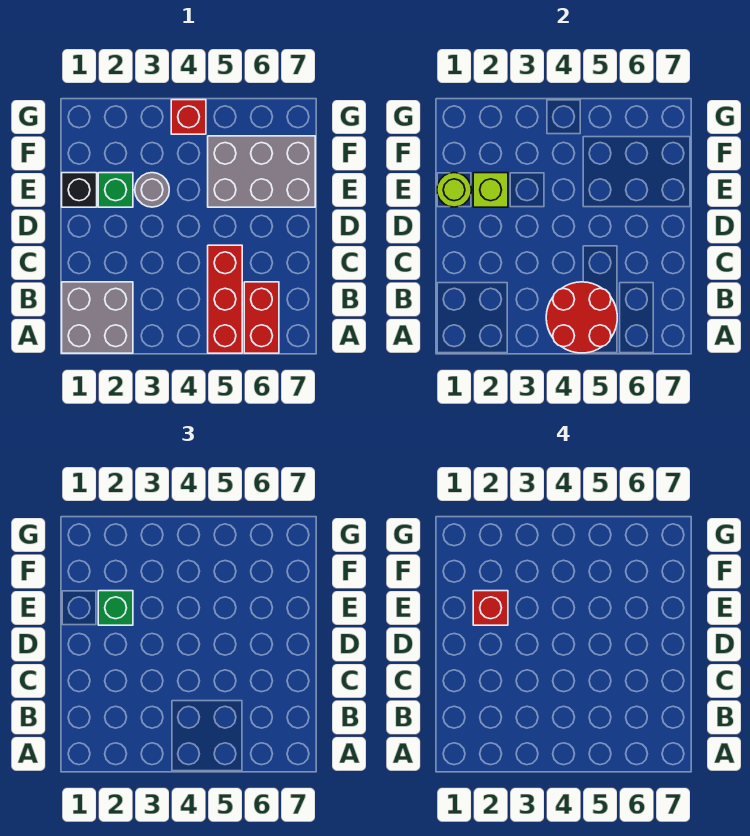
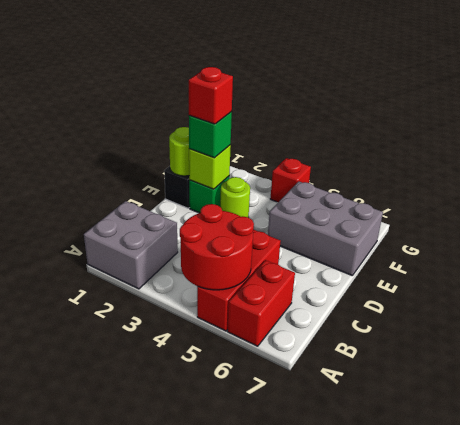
grey round brick E3 level 1 -> lime round brick E3 level 1

